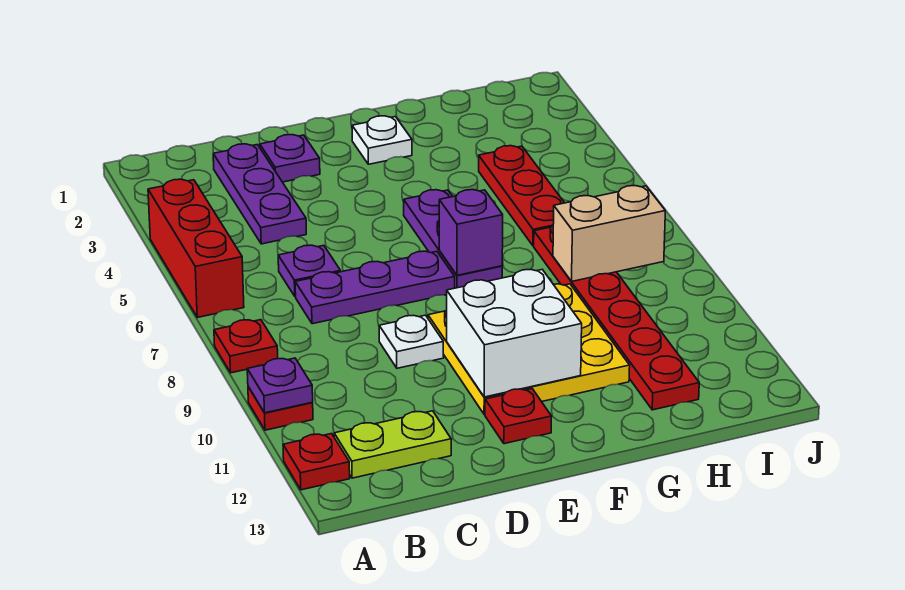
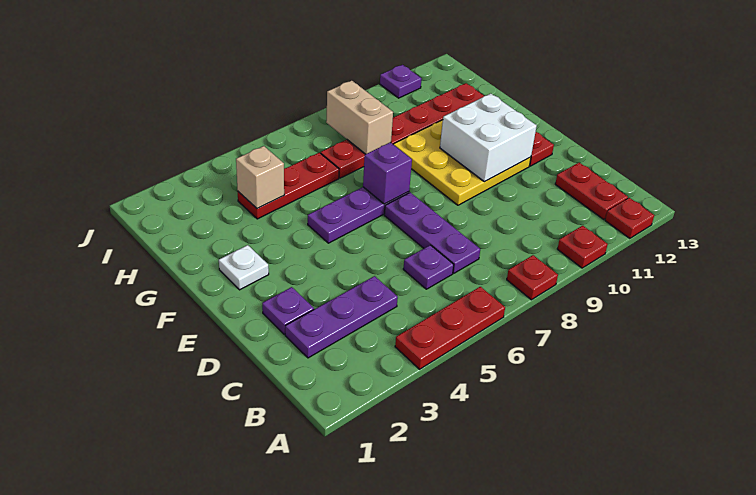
red brick A4:A6 level 1 -> red plate A4:A6 level 1
purple plate A10 level 2 -> purple plate J11 level 1
lime plate B12:C12 level 1 -> red plate B12:C12 level 1
white plate D9 level 1 -> none
none -> tan brick H4 level 2

